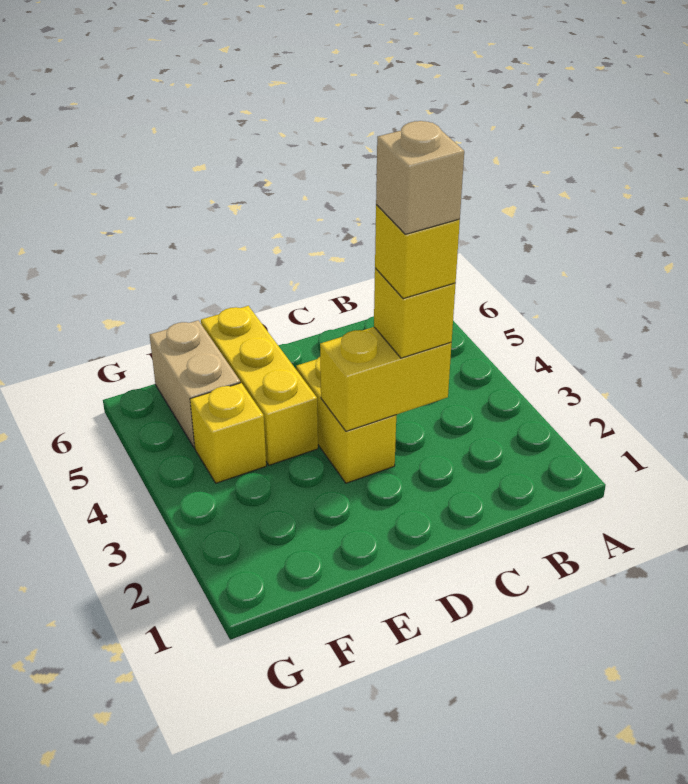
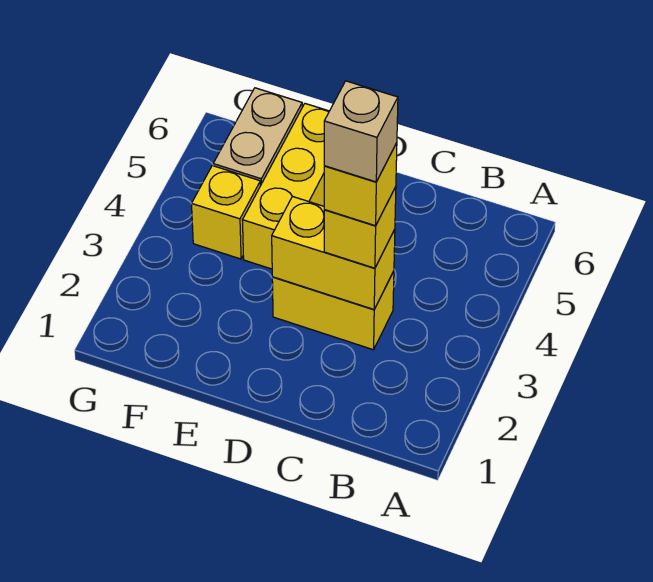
yellow brick D3:D4 level 1 -> yellow brick C3:D3 level 1

